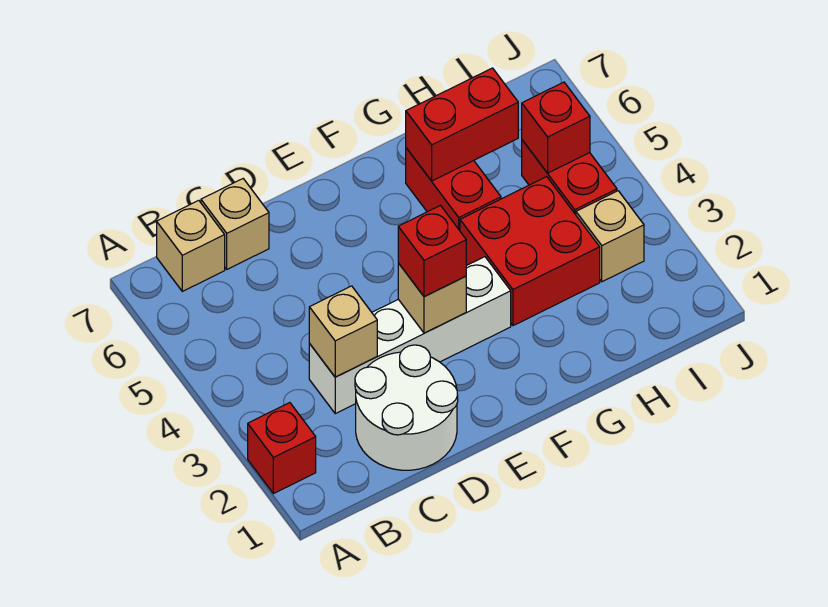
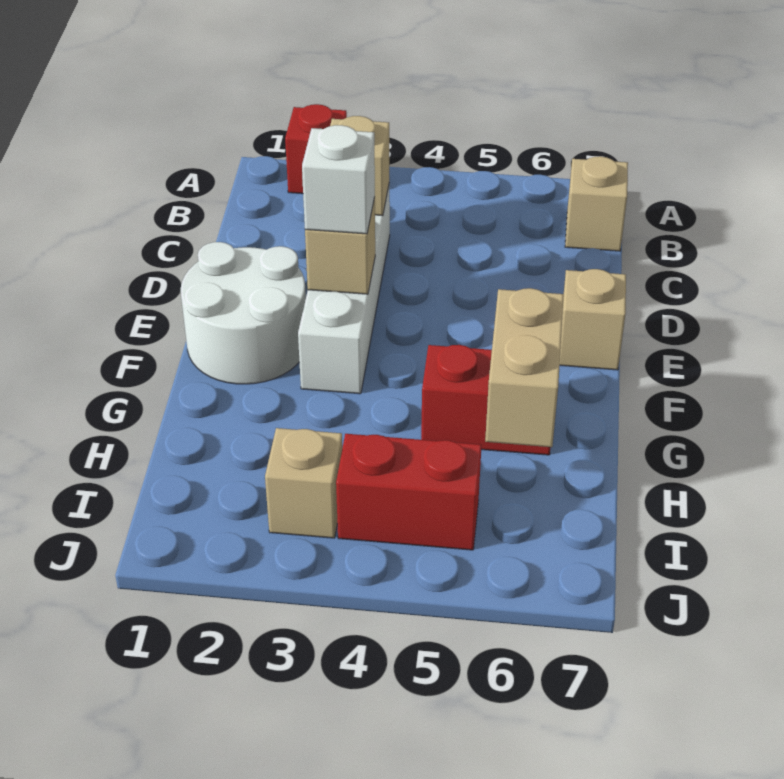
white round brick C1:D2 level 1 -> white round brick E1:F2 level 1
tan brick C7 level 1 -> tan brick E7 level 1
red brick E3 level 3 -> white brick E3 level 3
red brick G3:H4 level 1 -> none
red brick G6:H6 level 2 -> tan brick G6:H6 level 2
red brick I5 level 2 -> none

